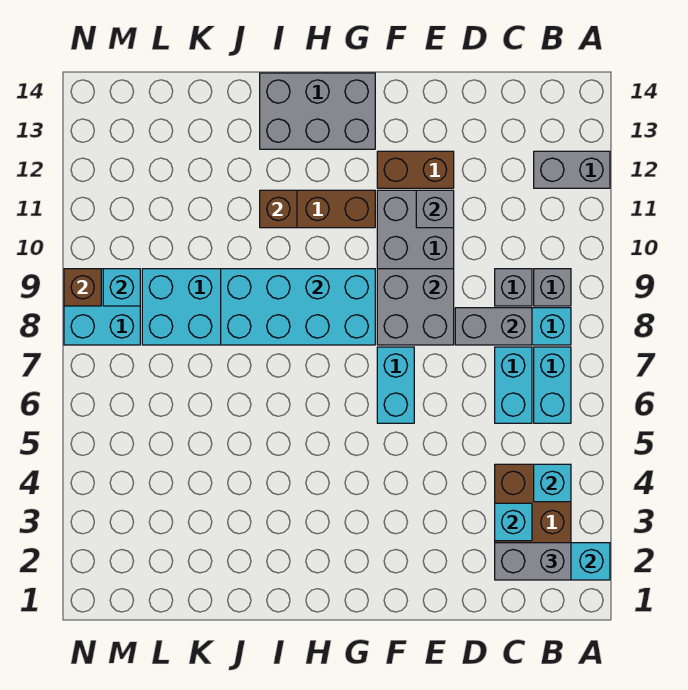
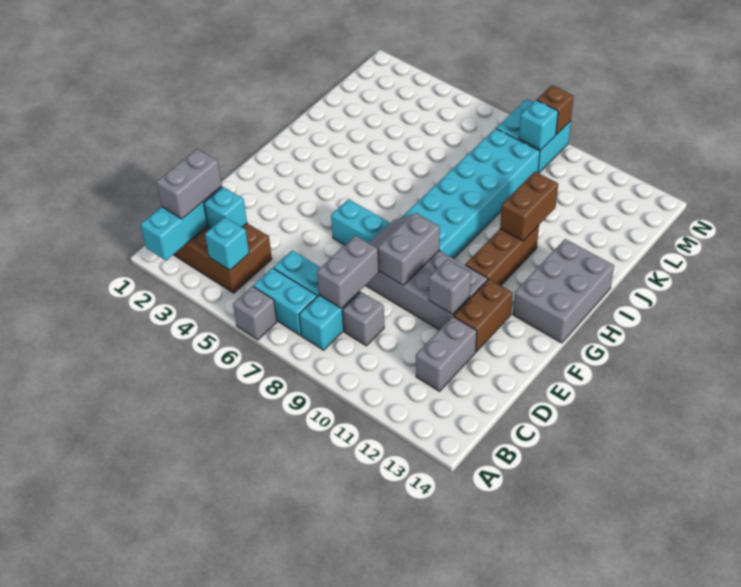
grey brick A12:B12 level 1 -> grey brick C12:D12 level 1
grey brick B9 level 1 -> grey brick A6 level 1
grey brick E8:F9 level 2 -> grey slope E8:F9 level 2 top 9
cyan brick G8:J9 level 2 -> none
brown brick I11 level 2 -> brown brick I11:J11 level 2

